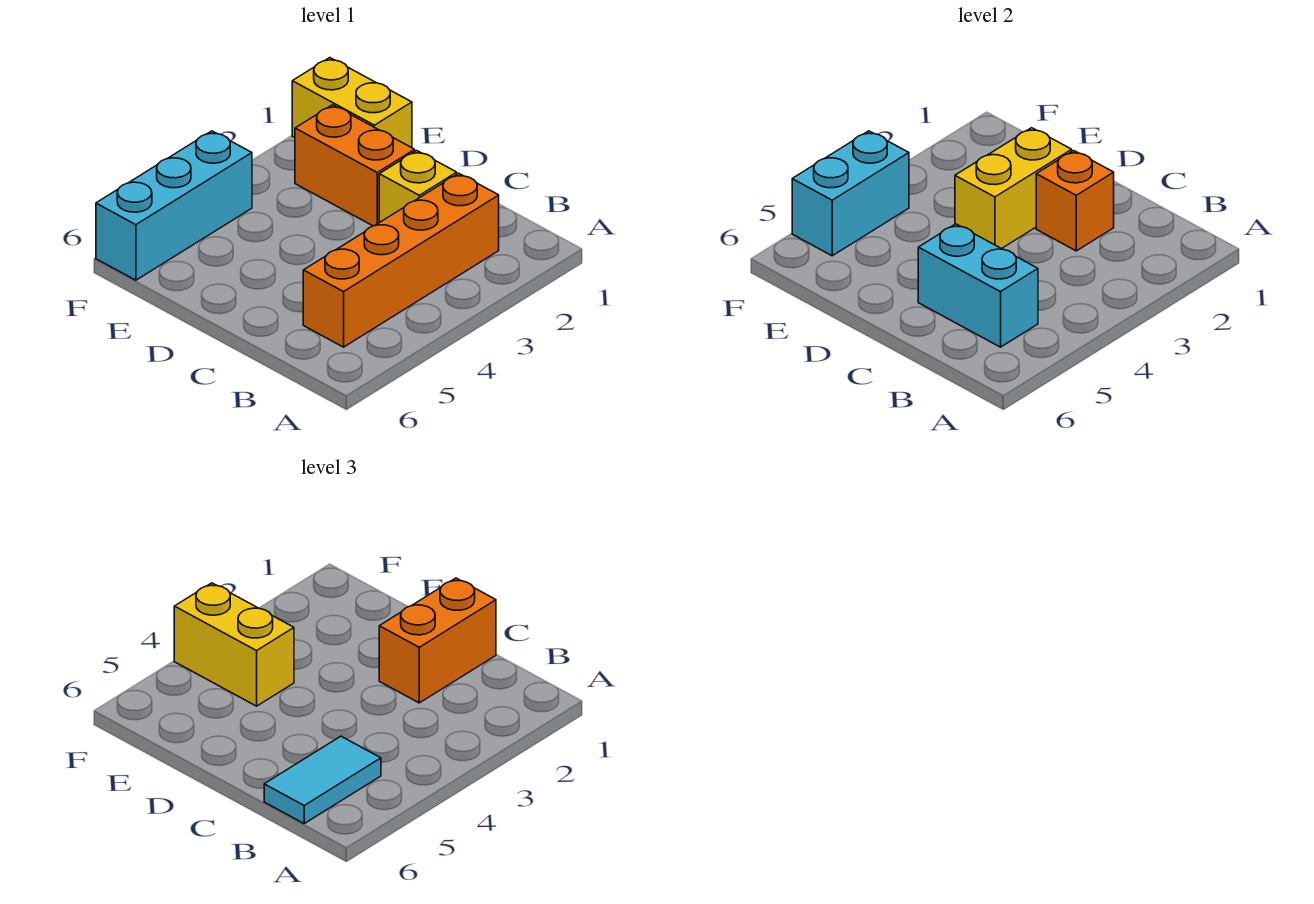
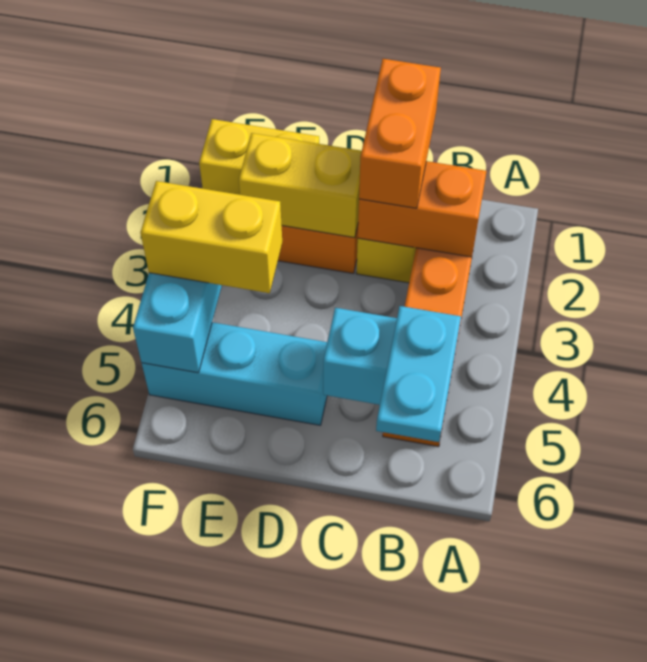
cyan tile B5:B6 level 3 -> cyan plate B5:B6 level 3
orange brick C2 level 2 -> orange brick B2:C2 level 2
yellow brick D2:D3 level 2 -> yellow brick D2:E2 level 2
cyan brick F4:F6 level 1 -> cyan brick D5:F5 level 1

